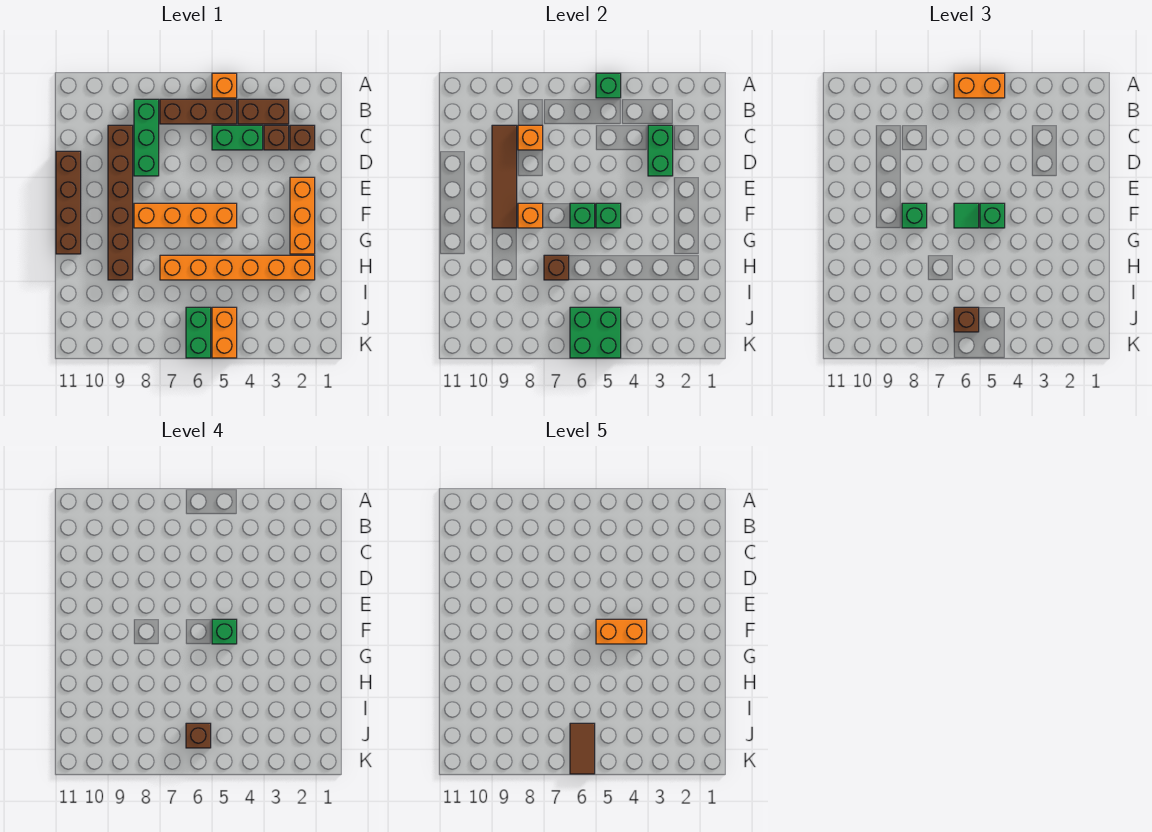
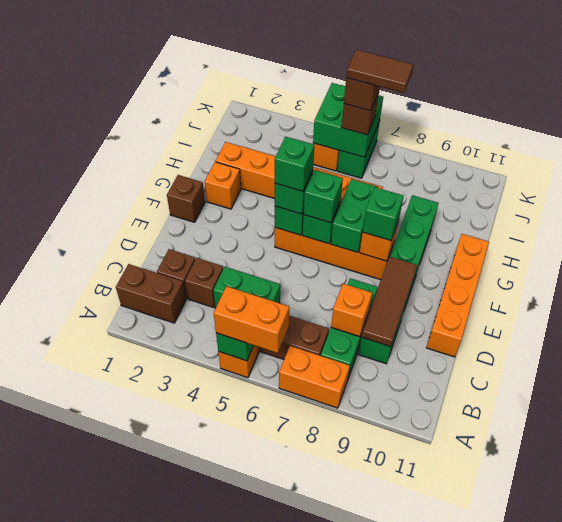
brown brick B3:B4 level 1 -> brown brick B1:B2 level 1
green brick C3:D3 level 2 -> green brick F7:G7 level 2
brown brick C9:H9 level 1 -> green brick C9:H9 level 1
brown tile C9:F9 level 2 -> brown tile C9:E9 level 2
brown brick D11:G11 level 1 -> orange brick D11:G11 level 1
orange brick E2:G2 level 1 -> orange brick G2 level 1
orange brick F4:F5 level 5 -> orange brick A7:A8 level 1
green tile F6 level 3 -> green brick F6 level 3
brown brick H7 level 2 -> brown brick F1 level 1
brown tile J6:K6 level 5 -> brown tile J6:J7 level 5

